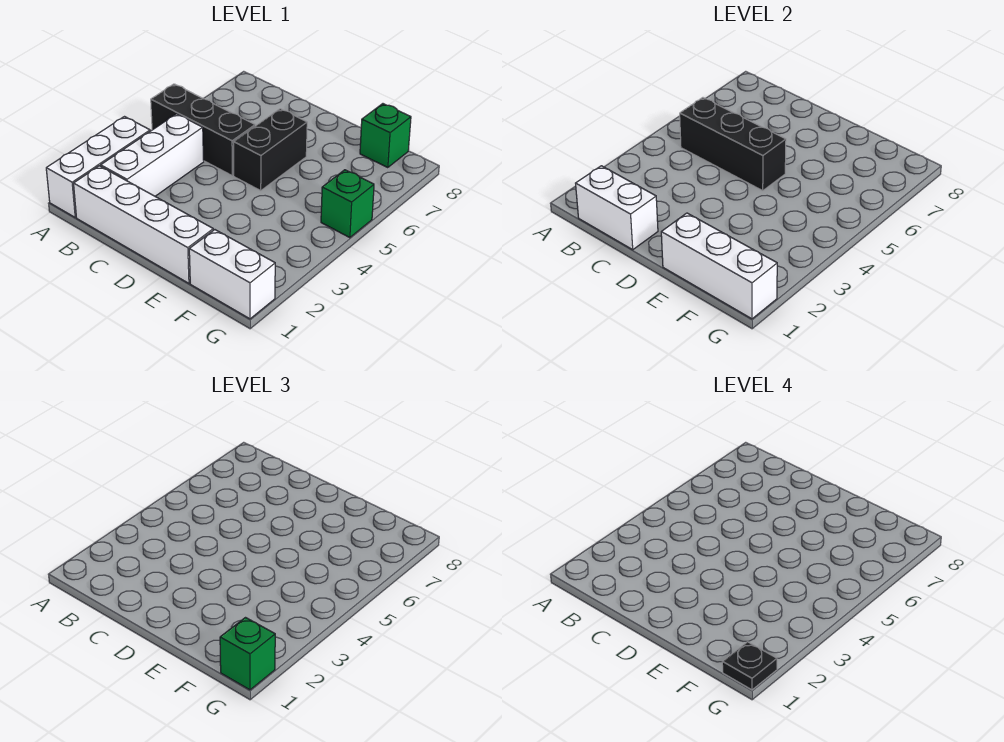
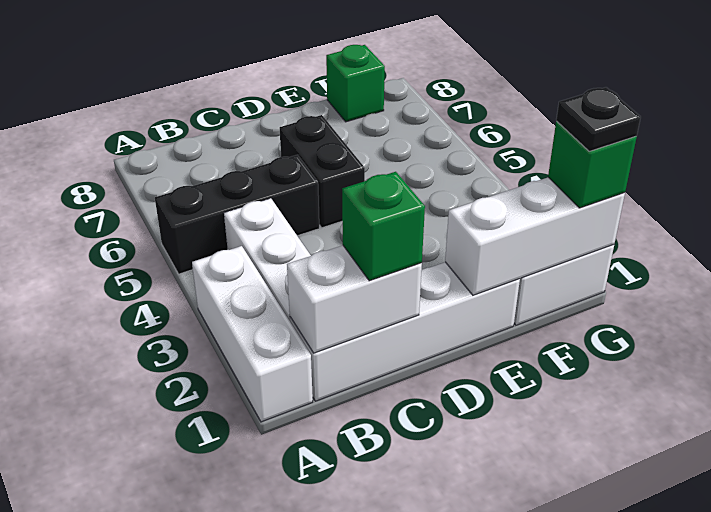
black brick B5:D5 level 2 -> none
green brick G5 level 1 -> green brick C1 level 3

